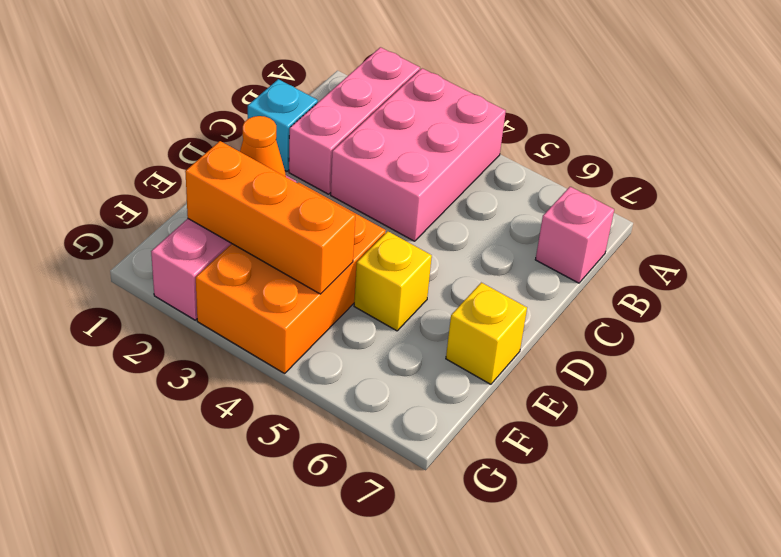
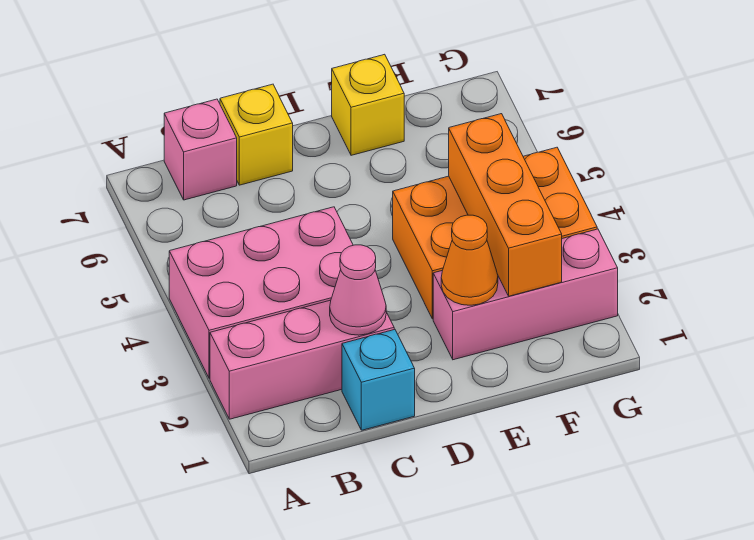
none -> pink cone C2 level 2
yellow brick E5 level 1 -> yellow brick C7 level 1

